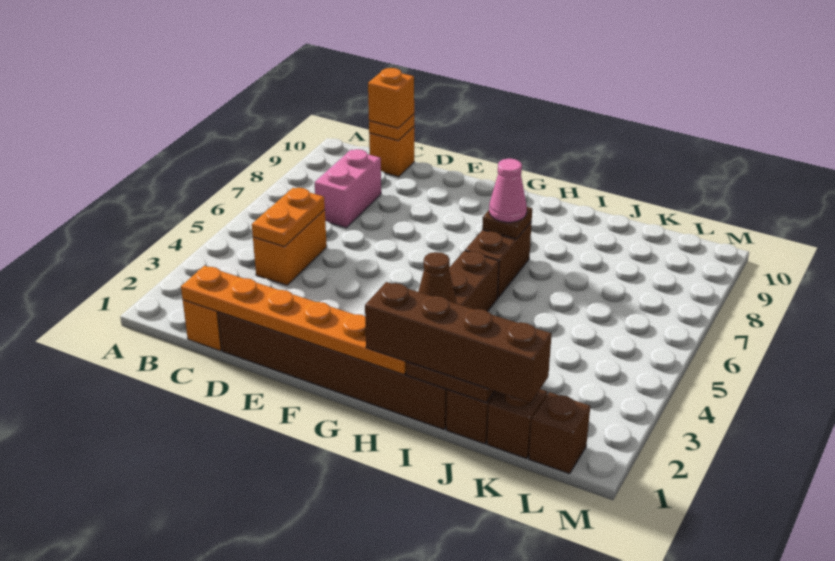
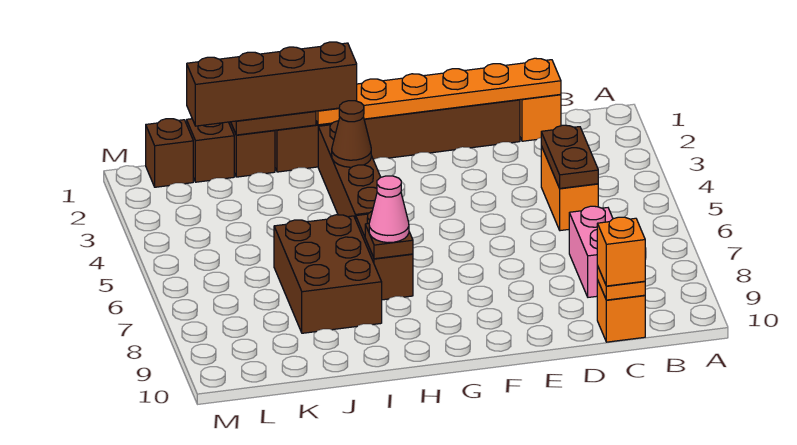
orange plate C4:C5 level 2 -> brown plate C4:C5 level 2
none -> brown brick I6:J8 level 1

